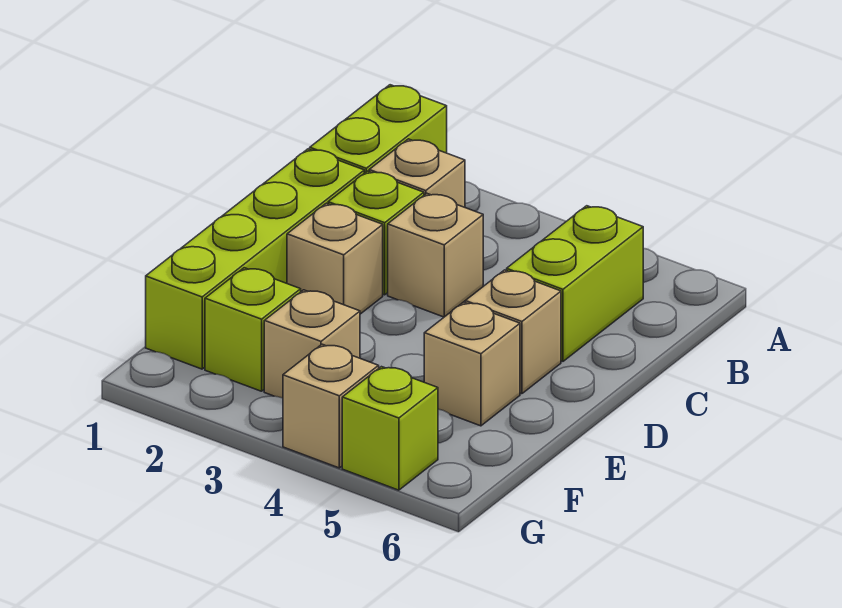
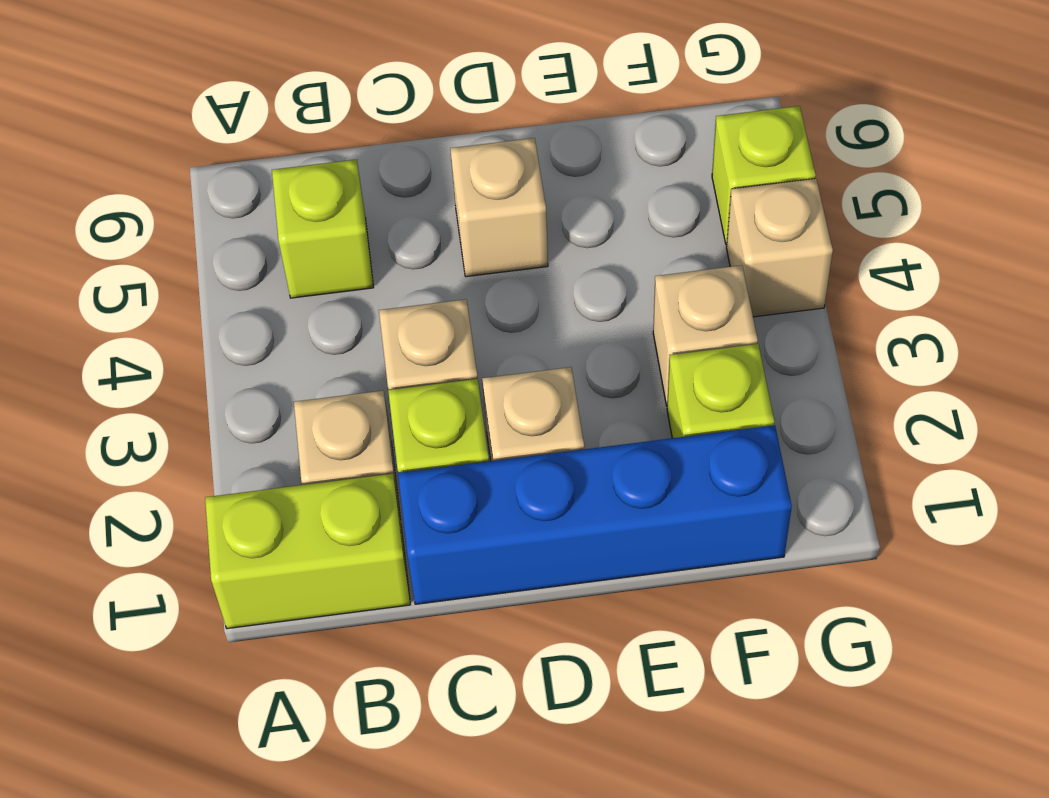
lime brick B5:C5 level 1 -> lime brick B5 level 1
lime brick C1:F1 level 1 -> blue brick C1:F1 level 1
tan brick E5 level 1 -> none

